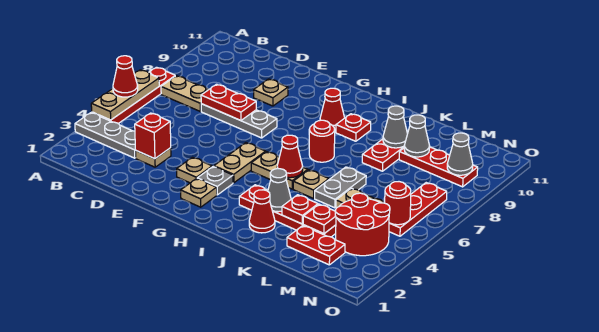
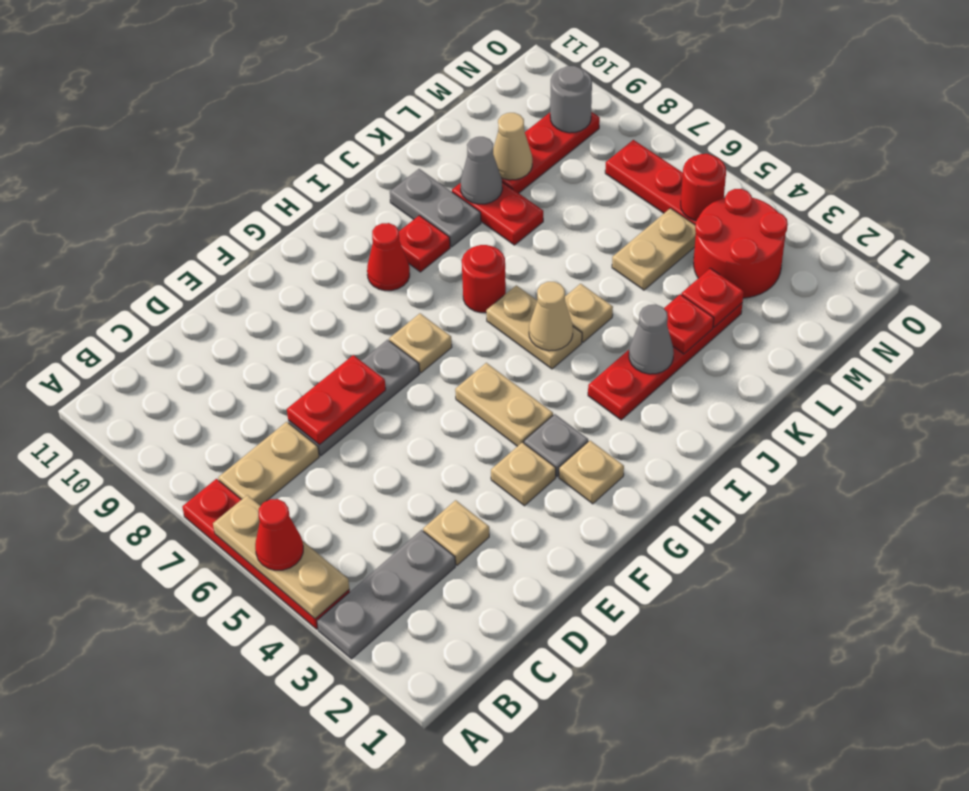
red brick D3 level 2 -> none
tan plate E9 level 1 -> tan plate G7 level 1
tan plate H5:I5 level 1 -> tan plate I5:I6 level 1
red cone I5 level 2 -> tan cone I5 level 2
red cone J2 level 1 -> none
grey plate K5:K6 level 1 -> grey plate J9:J10 level 1
red plate L2:M2 level 1 -> none
grey cone L9 level 2 -> tan cone L9 level 2
grey cone N9 level 2 -> grey round brick N9 level 2

